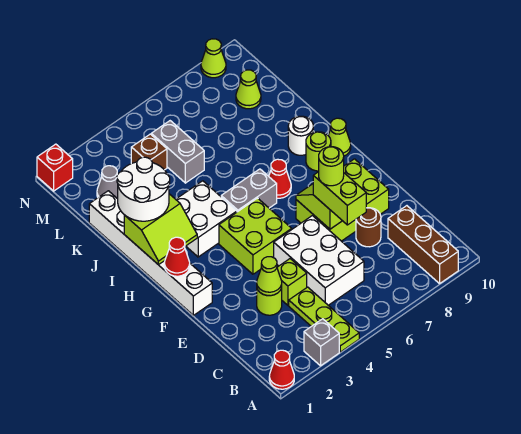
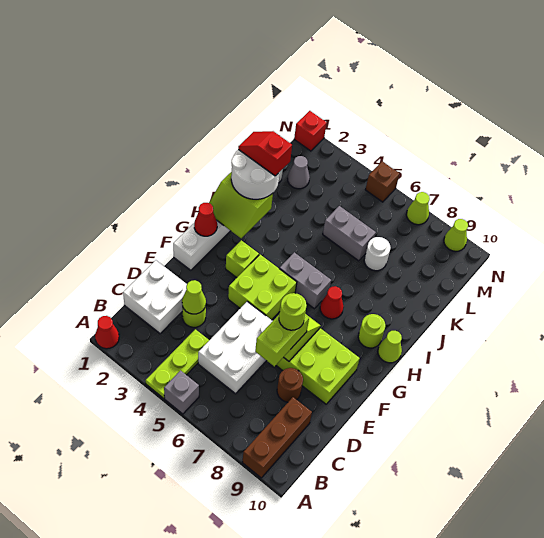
grey brick A3 level 1 -> grey brick A5 level 1
lime brick D4 level 1 -> lime brick G3 level 1
white brick H3:I4 level 1 -> white brick C1:D2 level 1
white round brick I9 level 1 -> white round brick K7 level 1
none -> red slope J1:J2 level 4 top 2
grey brick K5:L5 level 1 -> grey brick K5:K6 level 1
brown brick L4 level 1 -> brown brick N5 level 1
lime cone L9 level 1 -> lime cone N7 level 1

